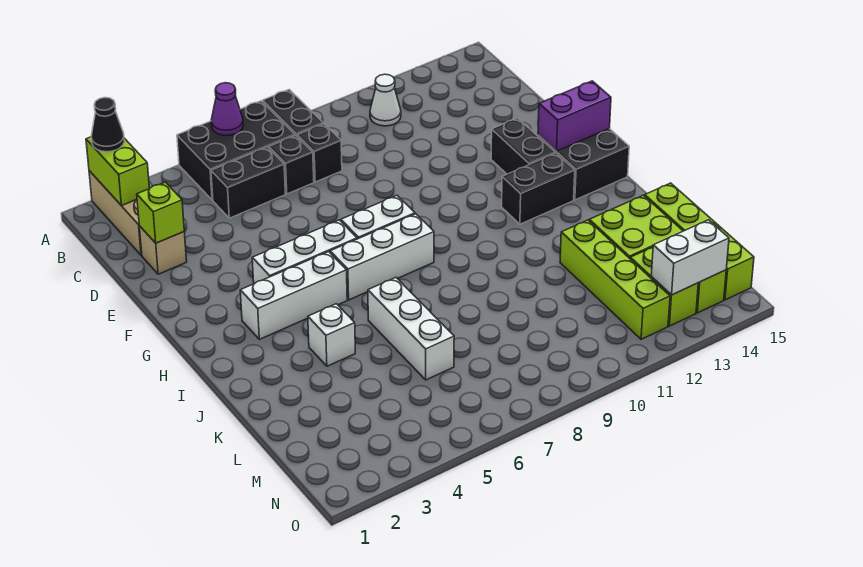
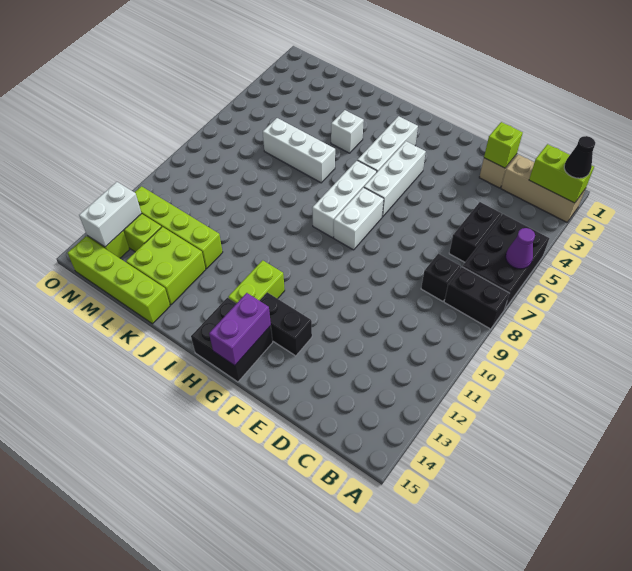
white cone B11 level 1 -> none
black brick C7 level 1 -> none
black brick H12:H13 level 1 -> lime brick H12:H13 level 1

